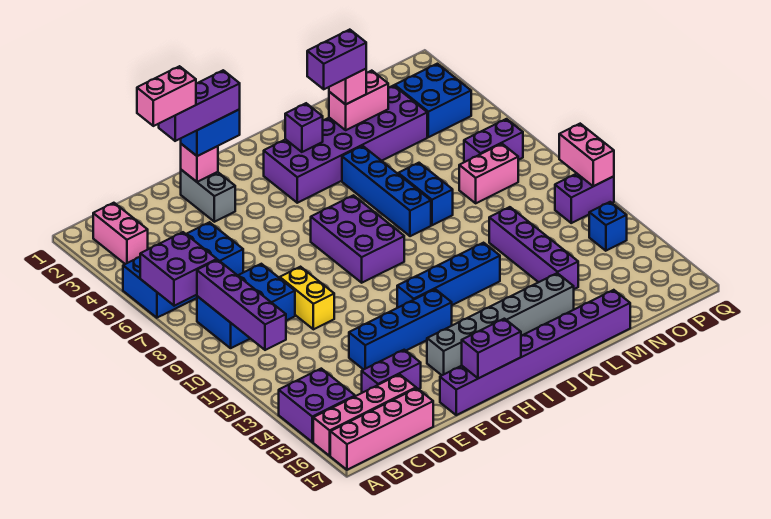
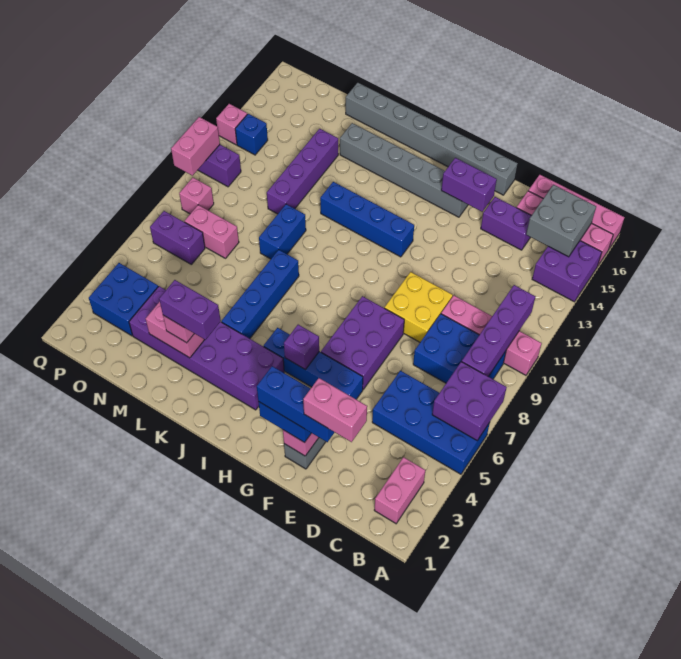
none -> pink brick A10:D10 level 1
none -> grey brick B15:C16 level 2
purple brick E2:G2 level 4 -> blue brick E2:G2 level 4
yellow brick E9:E10 level 1 -> yellow brick E9:F10 level 1
blue brick E13:H13 level 1 -> blue brick F5:I5 level 1
purple brick F17:M17 level 1 -> grey brick F17:M17 level 1
purple brick G17:H17 level 2 -> purple brick F15:G15 level 2
purple brick H7:I9 level 1 -> purple brick F6:G8 level 1
purple brick J3 level 2 -> purple brick H5 level 2
blue brick L7:L8 level 1 -> blue brick L9:L10 level 1
none -> pink brick P9 level 1
none -> pink brick Q13 level 1

